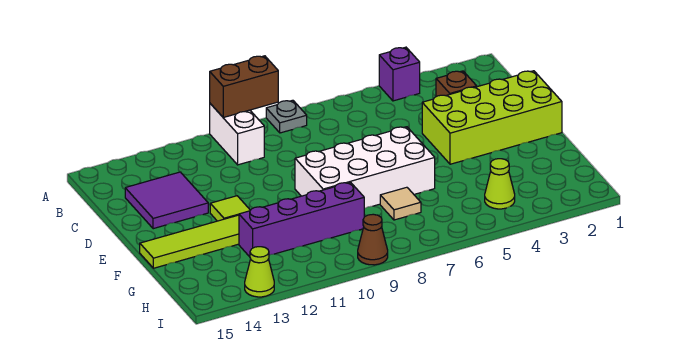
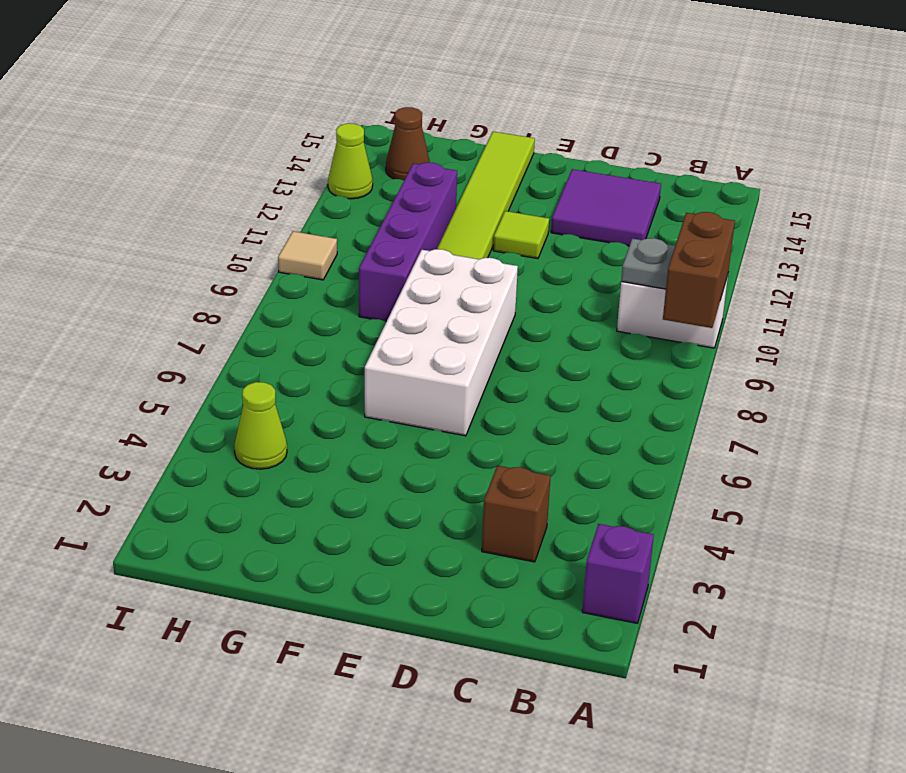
purple brick A4 level 1 -> purple brick A2 level 1
grey plate A8 level 1 -> grey plate B10 level 2
lime brick D1:E4 level 1 -> none
tan tile G7 level 1 -> tan tile I10 level 1
brown cone I9 level 1 -> brown cone H14 level 1

